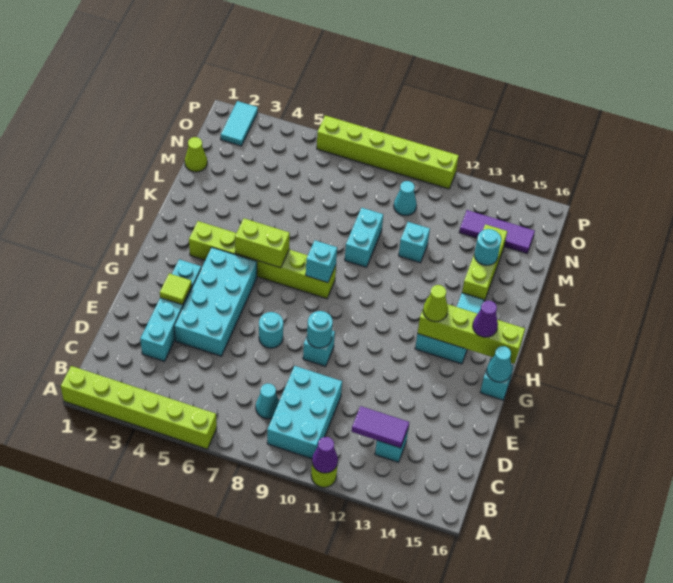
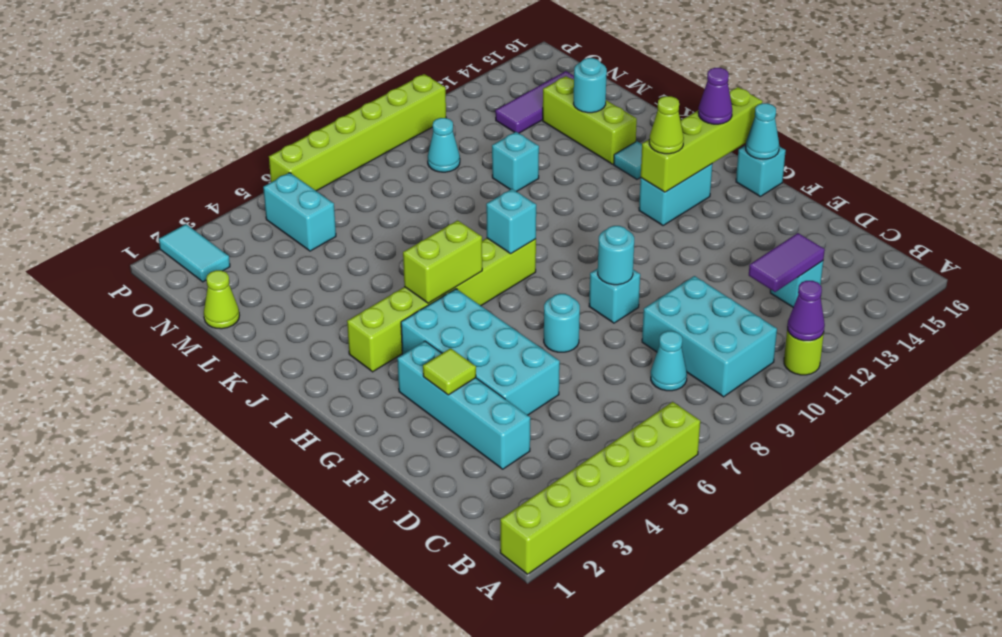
cyan brick K9:L9 level 1 -> cyan brick N5:O5 level 1

